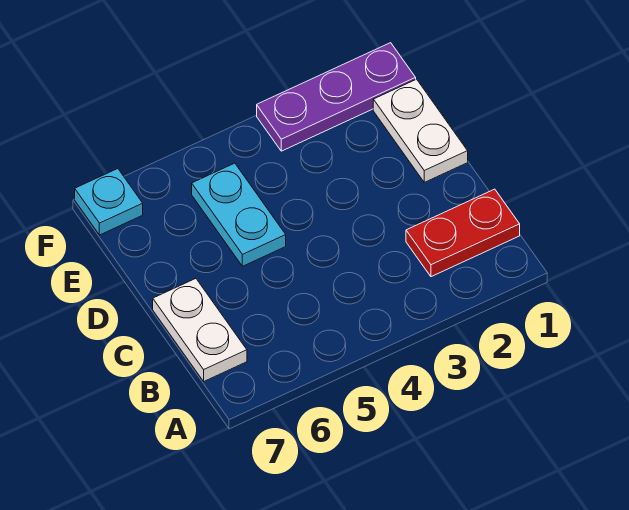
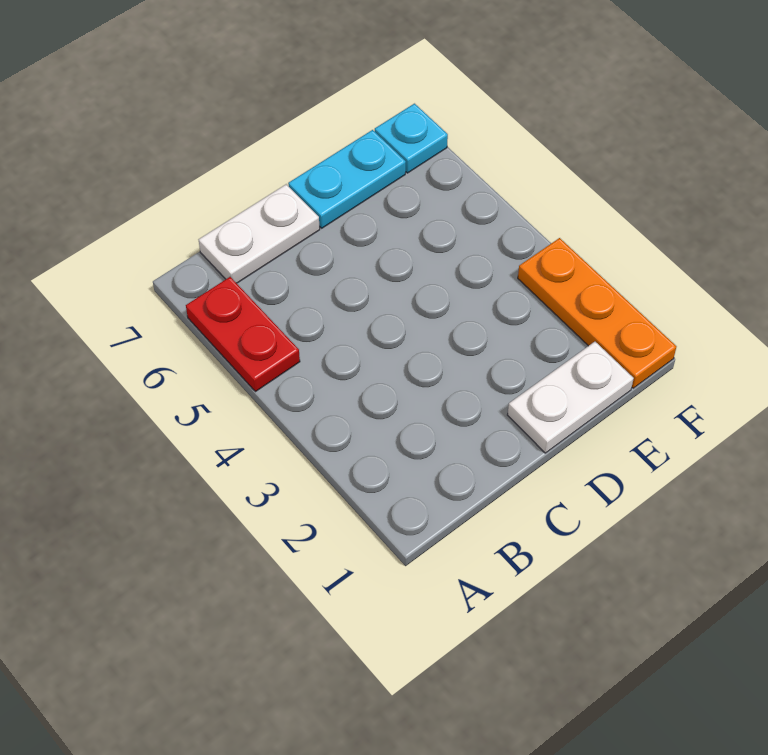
red plate B1:B2 level 1 -> red plate A5:A6 level 1
cyan plate D5:E5 level 1 -> cyan plate D7:E7 level 1
purple plate F1:F3 level 1 -> orange plate F1:F3 level 1

